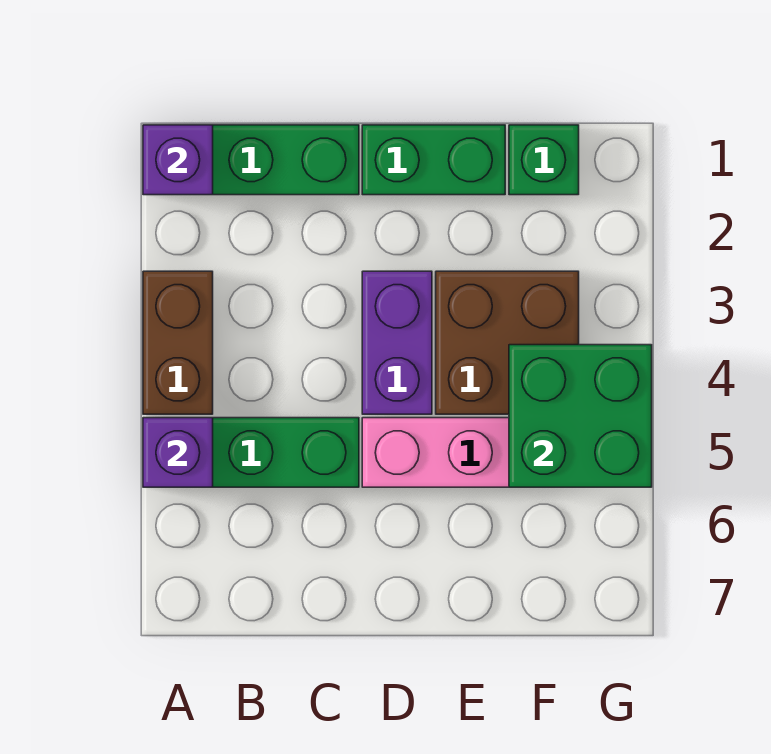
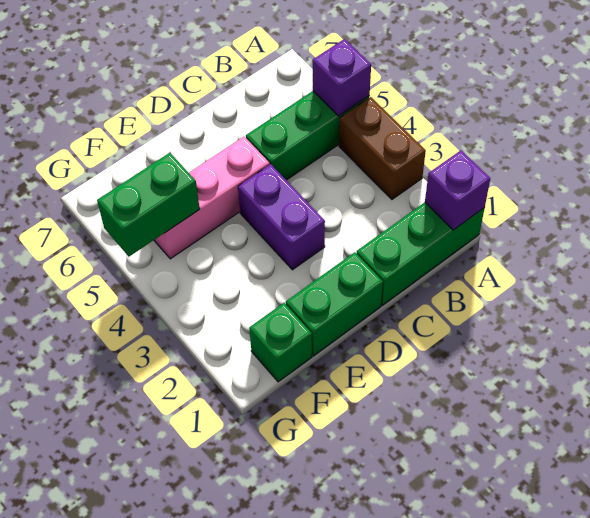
brown brick E3:F4 level 1 -> none
green brick F4:G5 level 2 -> green brick F5:G5 level 2

